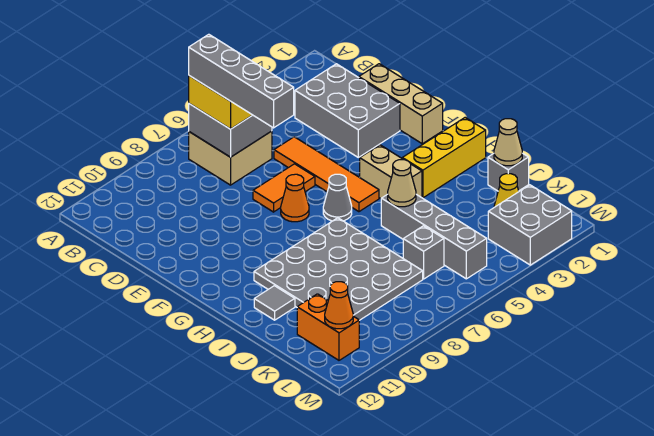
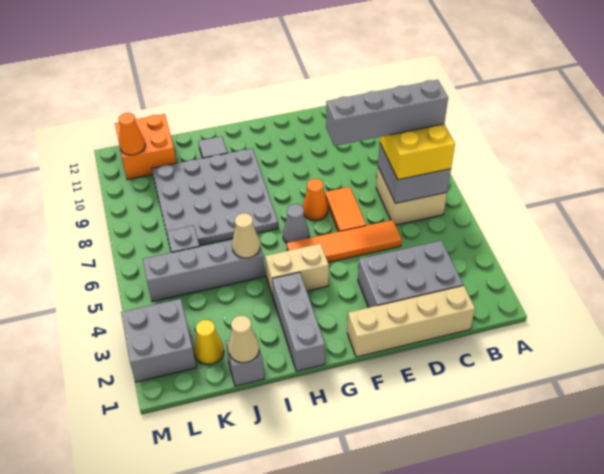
tan brick D1:F1 level 1 -> tan brick C1:F1 level 1
yellow brick H1:H3 level 1 -> grey brick H1:H3 level 1
orange brick K11:L11 level 1 -> orange brick K11:L12 level 1

